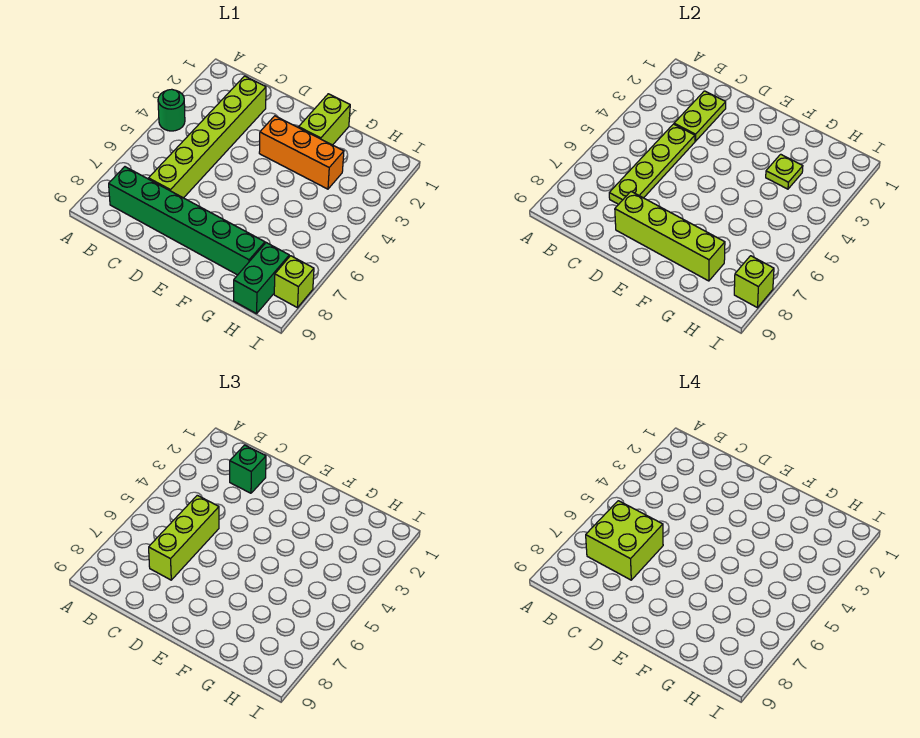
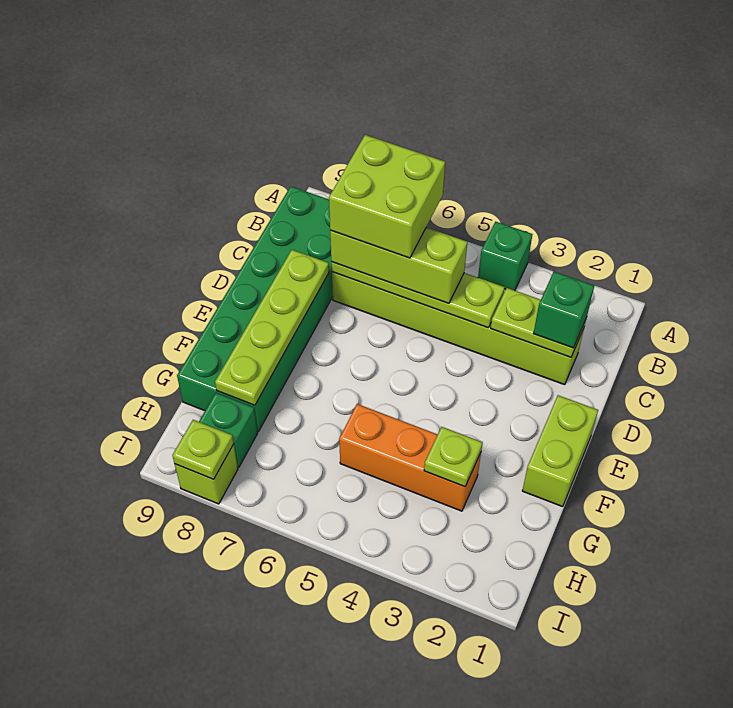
green round brick A4 level 1 -> green brick A4 level 1
green brick B8:G8 level 1 -> green brick B8:G9 level 1
lime brick D8:G8 level 2 -> lime plate D8:G8 level 2
orange brick E3:G3 level 1 -> orange brick G3:G5 level 1
lime brick F1:F2 level 1 -> lime brick E1:F1 level 1
green brick H8:H9 level 1 -> green brick H8 level 1
lime brick I8 level 2 -> lime plate I8 level 2

